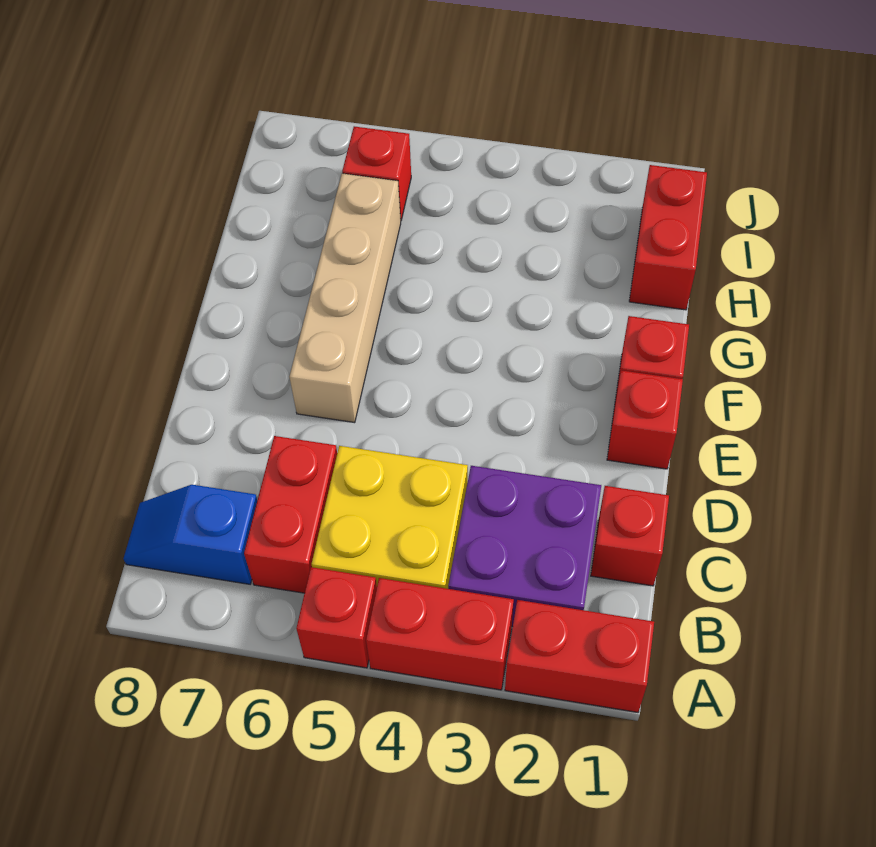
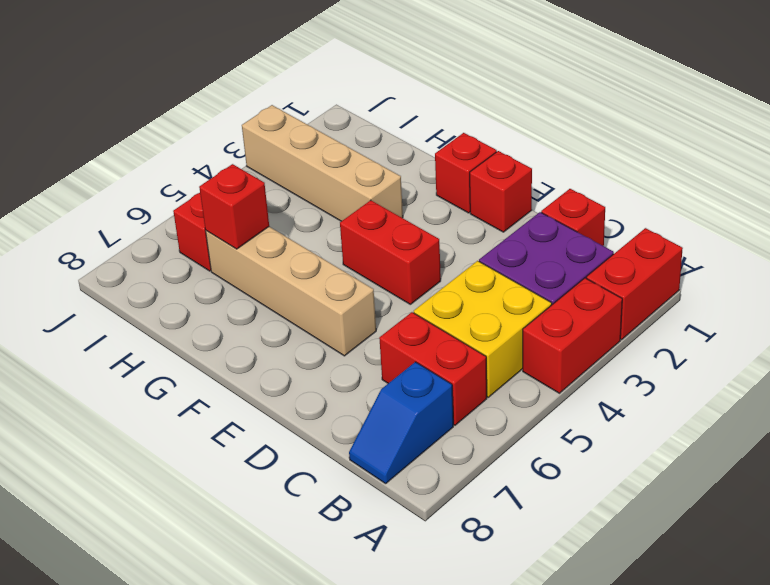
red brick A5 level 1 -> red brick H6 level 2
none -> tan brick G3:J3 level 1
red brick H1:I1 level 1 -> red brick E4:F4 level 1

